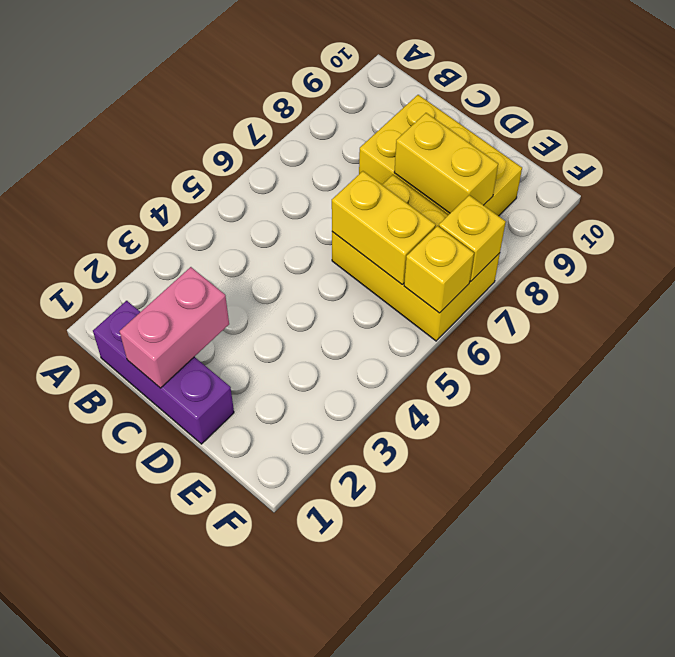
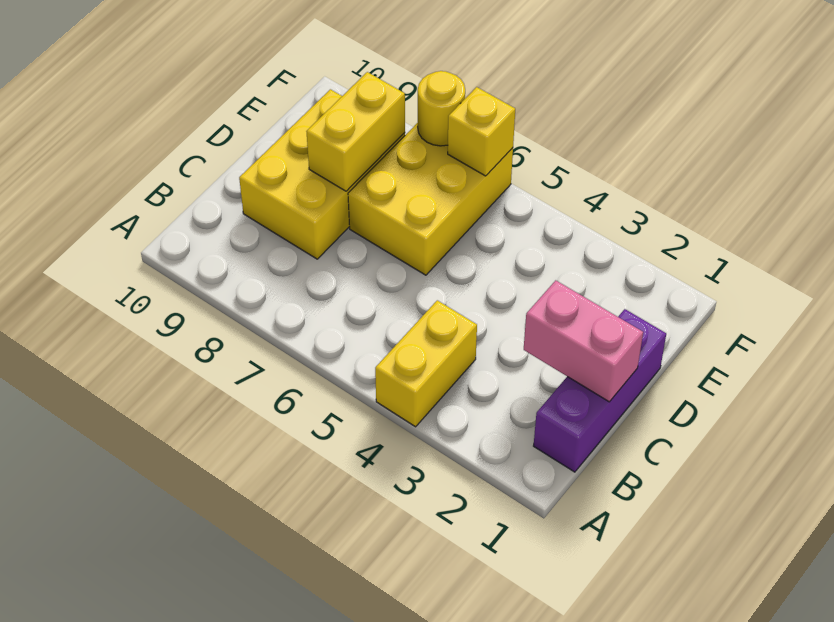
yellow brick D6:E6 level 2 -> yellow brick A4:B4 level 1
yellow brick F7 level 2 -> yellow round brick F7 level 2

